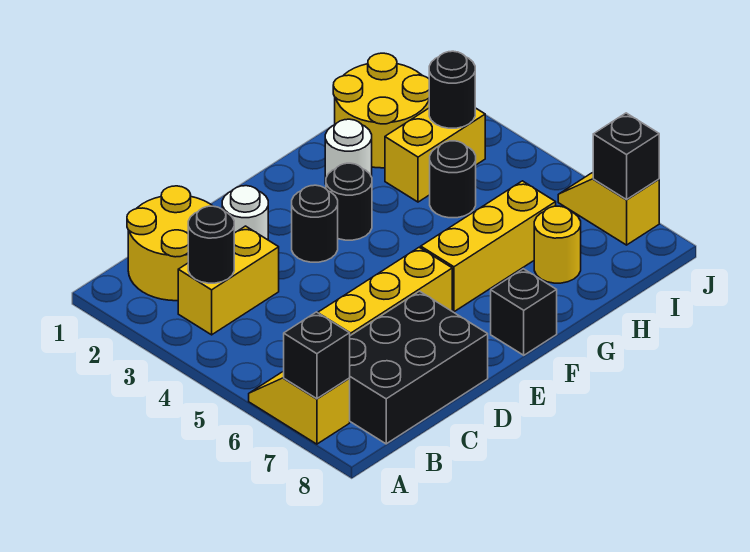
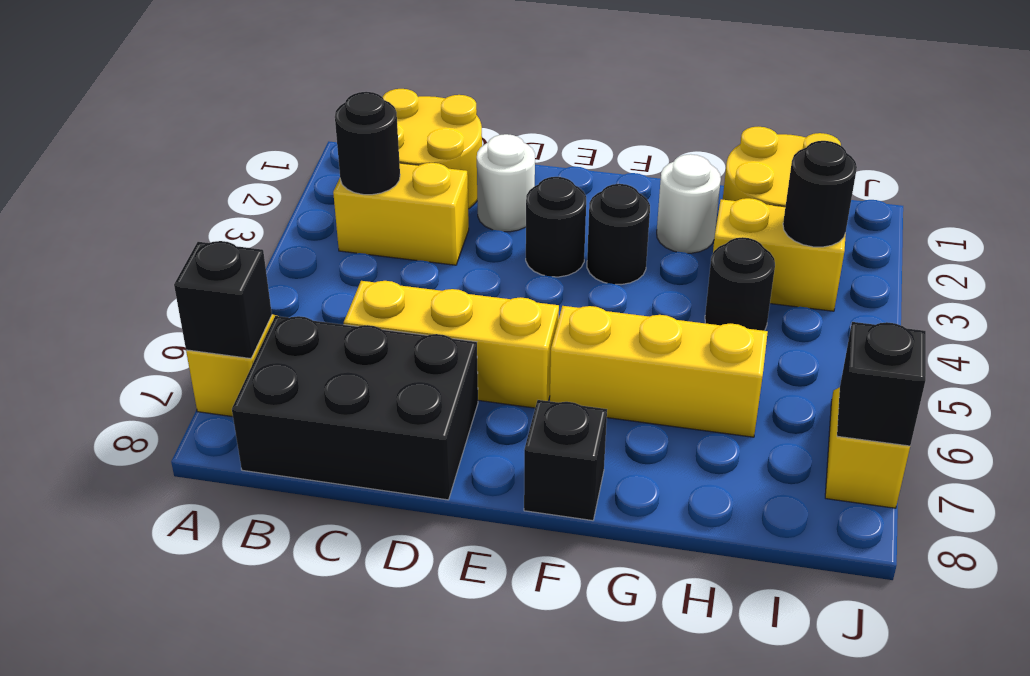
yellow round brick H7 level 1 -> none

